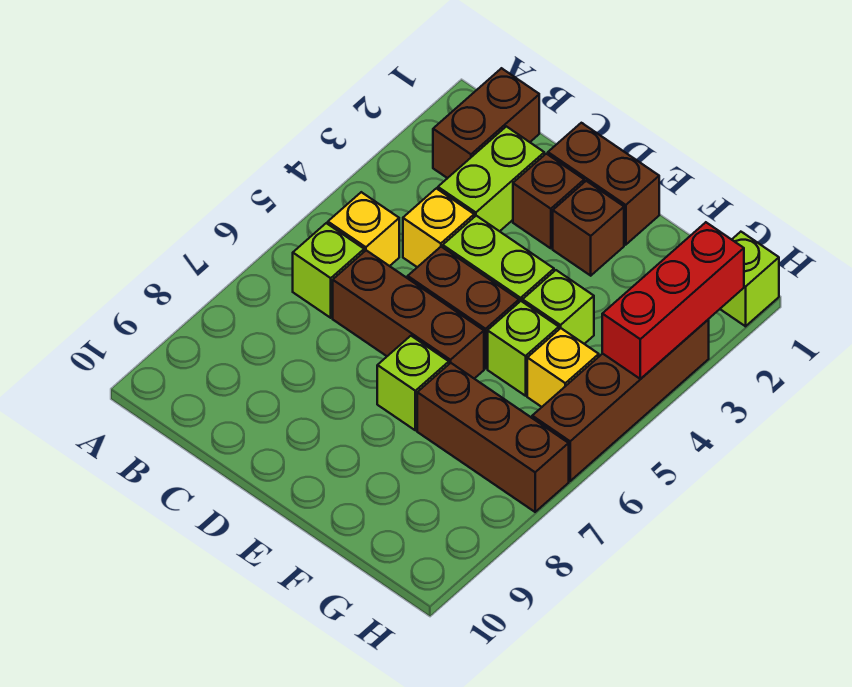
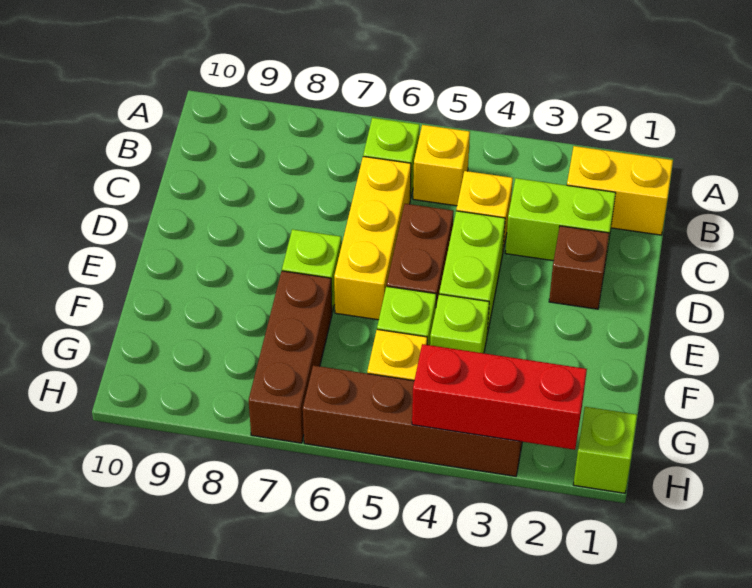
brown brick B1:B2 level 1 -> yellow brick B1:B2 level 1
brown brick C6:E6 level 1 -> yellow brick C6:E6 level 1
brown brick D1:E1 level 1 -> none
brown brick E2 level 1 -> none

